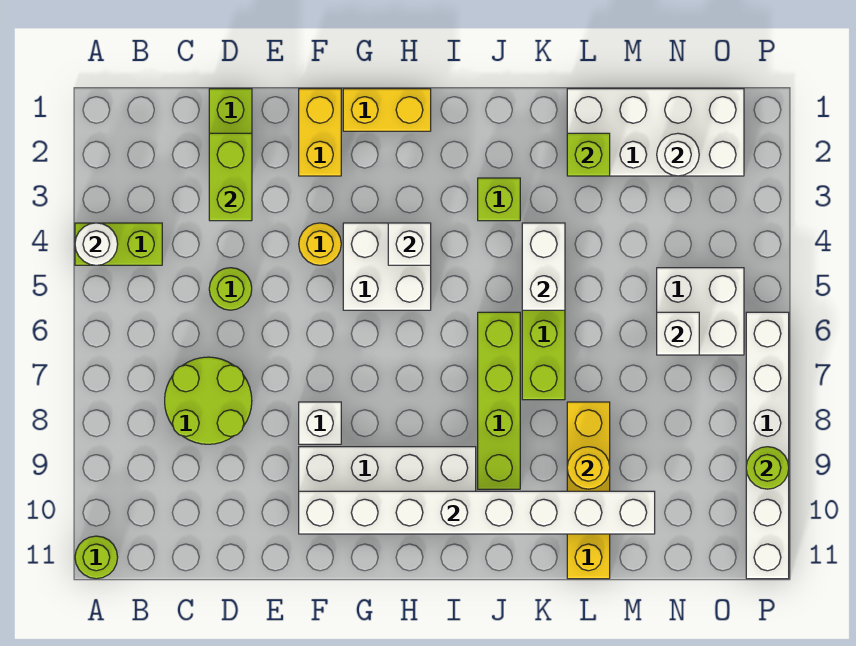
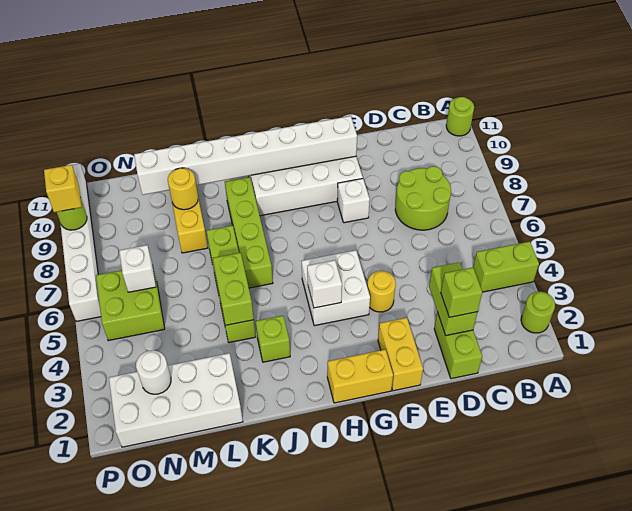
white round brick A4 level 2 -> none
lime round brick D5 level 1 -> lime round brick A2 level 1
white brick K4:K5 level 2 -> lime brick K4:K5 level 2
lime brick L2 level 2 -> lime brick D2 level 3
white brick N5:O6 level 1 -> lime brick N5:O6 level 1
none -> yellow brick P9 level 3

